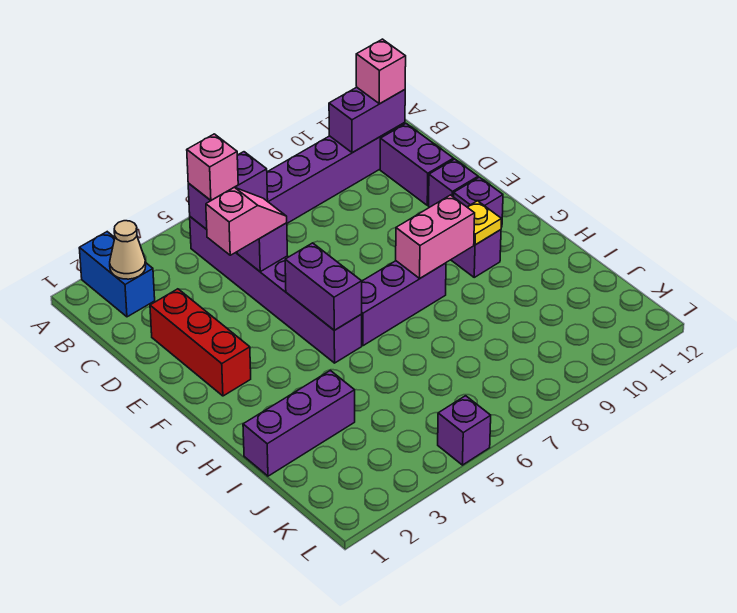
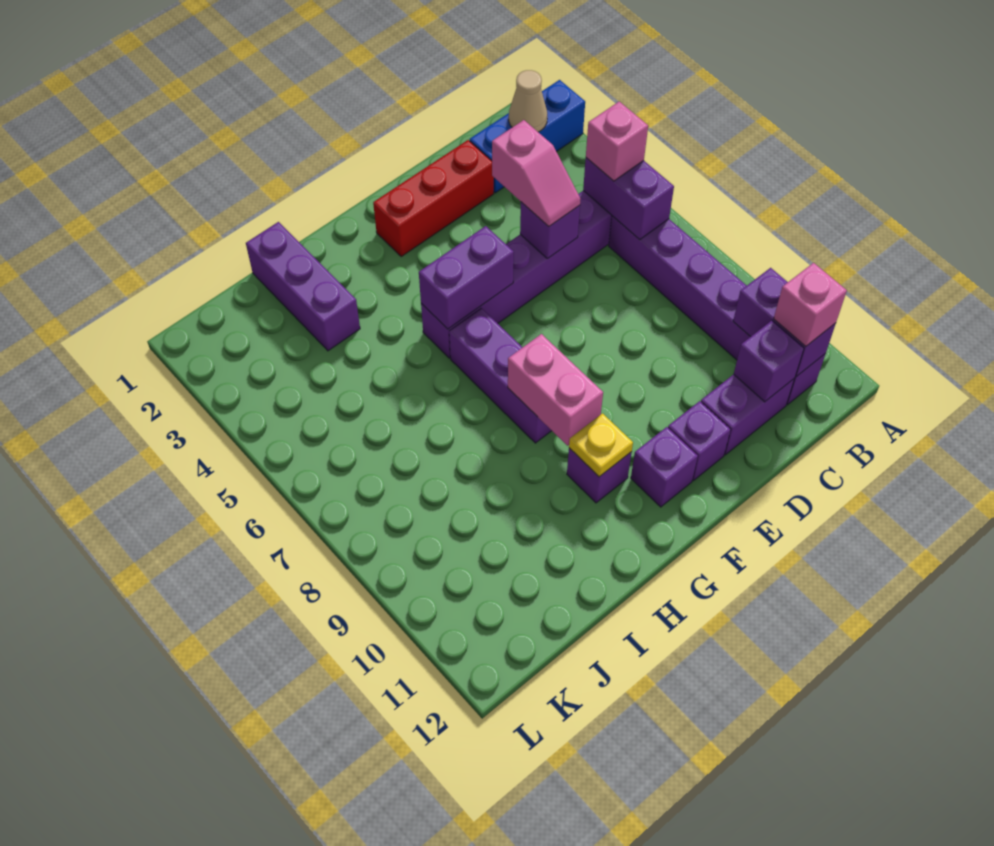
blue brick A2:B2 level 1 -> blue brick A2:C2 level 1
purple brick L5 level 1 -> purple brick C11 level 2

